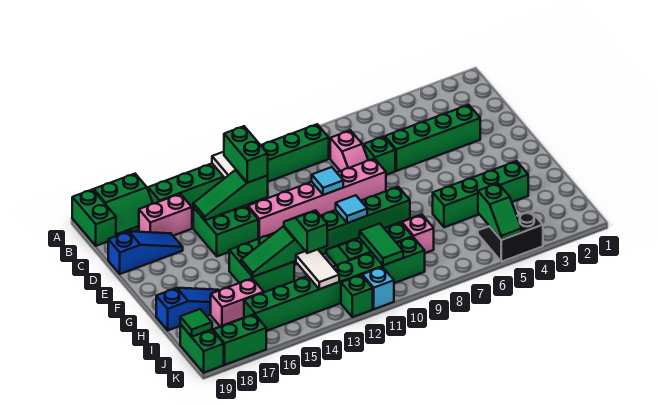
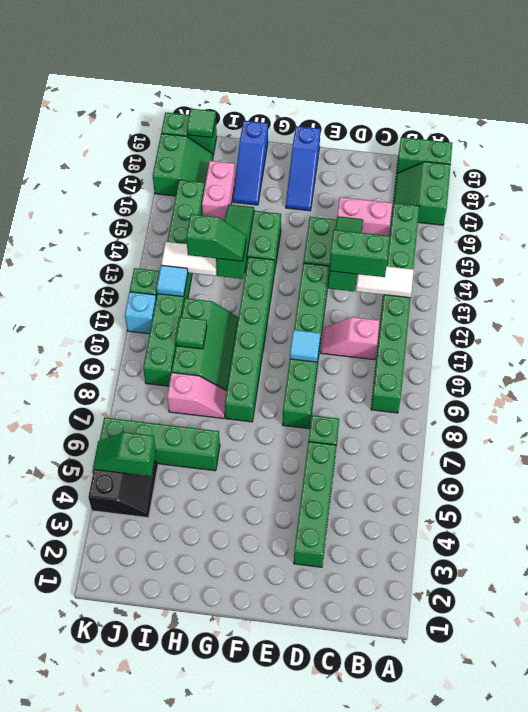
pink slope C8:D8 level 1 top C -> pink slope C11:D11 level 1 top C
pink brick C16:C17 level 1 -> pink brick C16:D16 level 1
blue slope D17:D19 level 1 top 19 -> blue slope F17:F19 level 1 top 19
pink brick E8:E13 level 1 -> green brick E8:E13 level 1
cyan tile G10 level 2 -> cyan tile J12 level 2
green brick H3:H6 level 1 -> green brick H6:K6 level 1
green tile I10:J10 level 2 -> green tile I10 level 2

